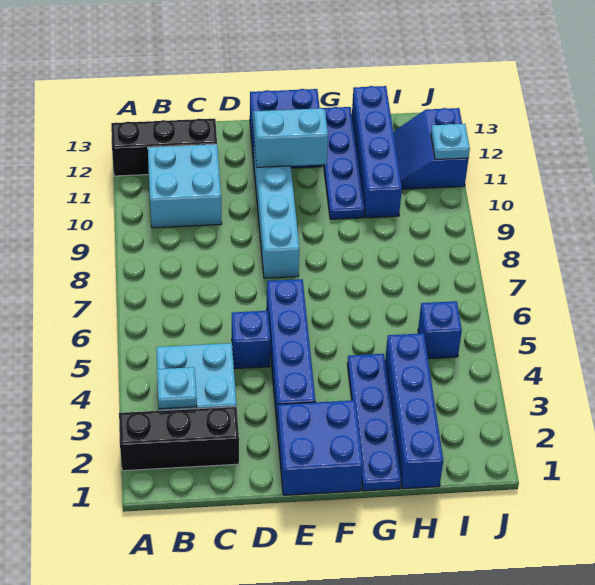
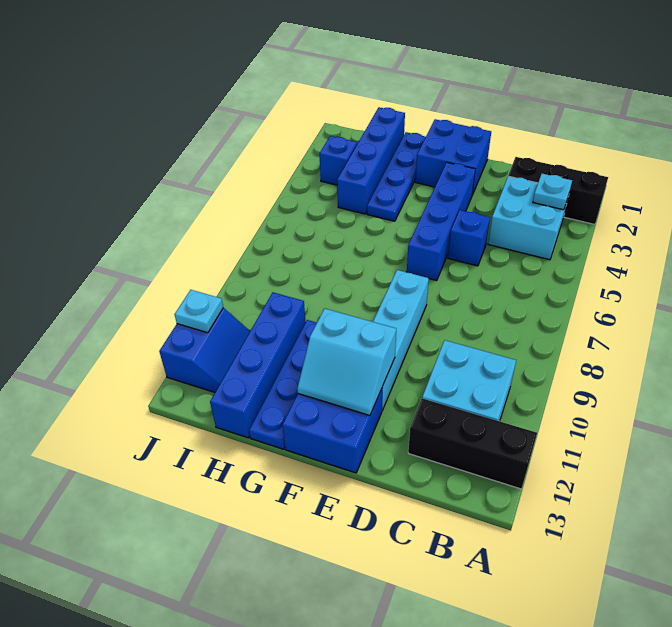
blue brick I5 level 1 -> blue brick I3 level 1

